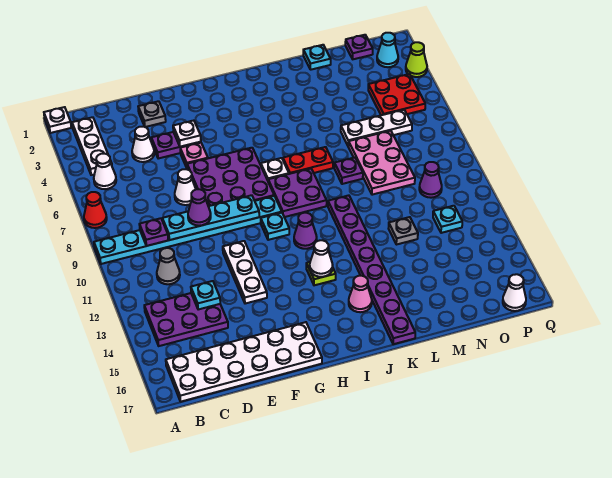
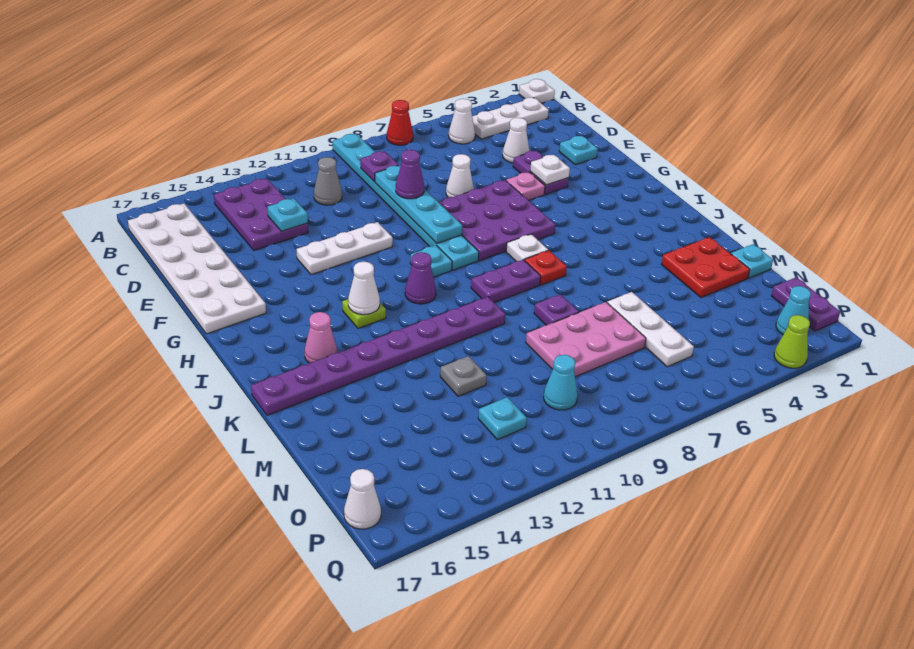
grey plate E2 level 1 -> cyan plate E2 level 1
purple plate I8:J9 level 1 -> purple plate J8:J9 level 1
red plate J7:K7 level 1 -> red plate J7 level 1
purple plate O1 level 1 -> purple plate O1:P1 level 1
red plate O4:P5 level 1 -> red plate L2:M3 level 1
purple cone O10 level 1 -> cyan cone O10 level 1

